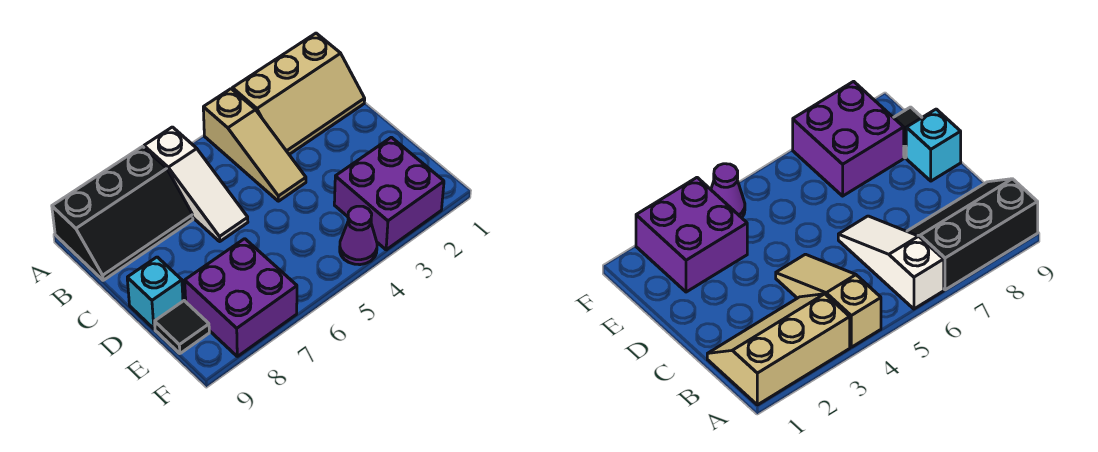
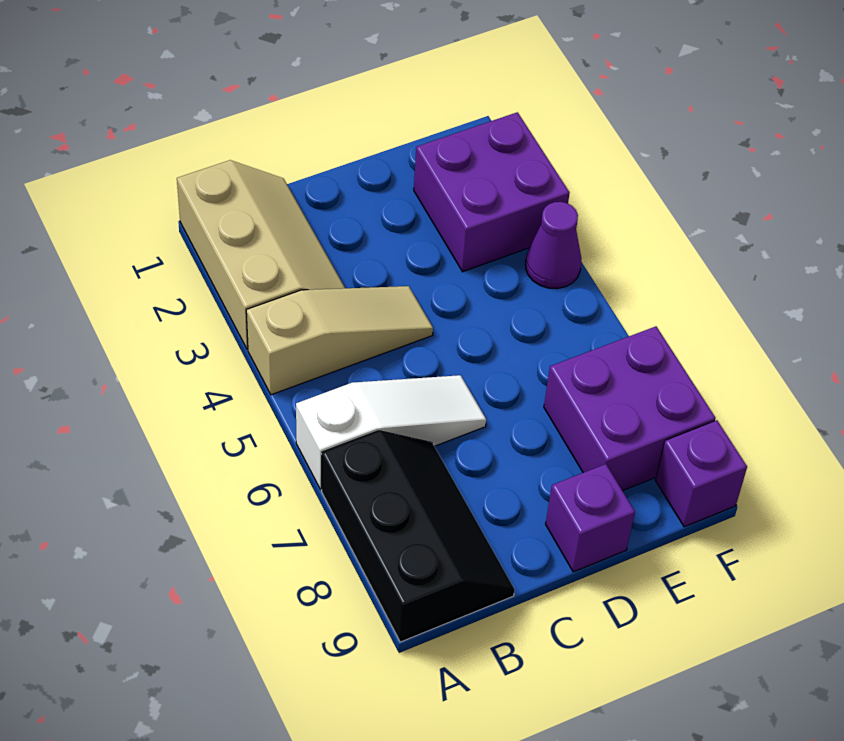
cyan brick D9 level 1 -> purple brick D9 level 1
black tile E9 level 1 -> none
none -> purple brick F9 level 1

